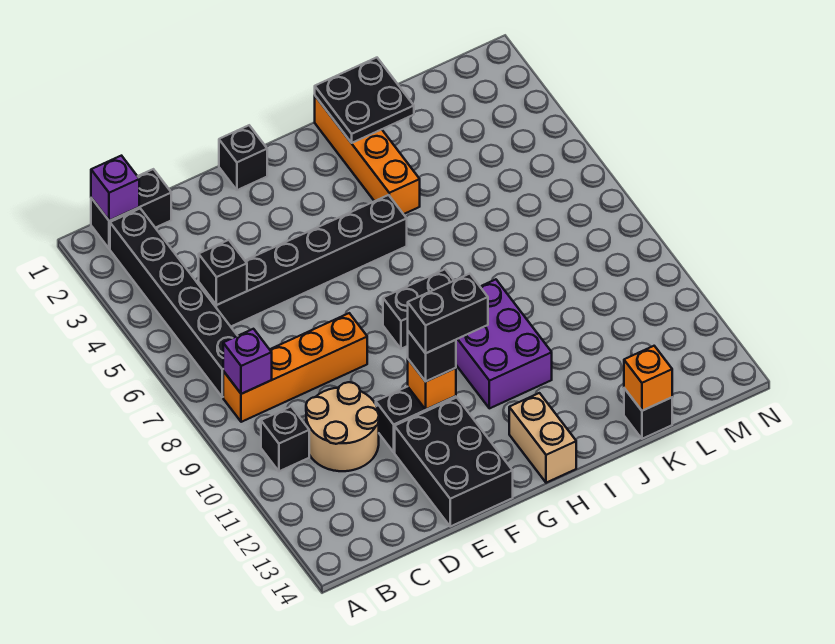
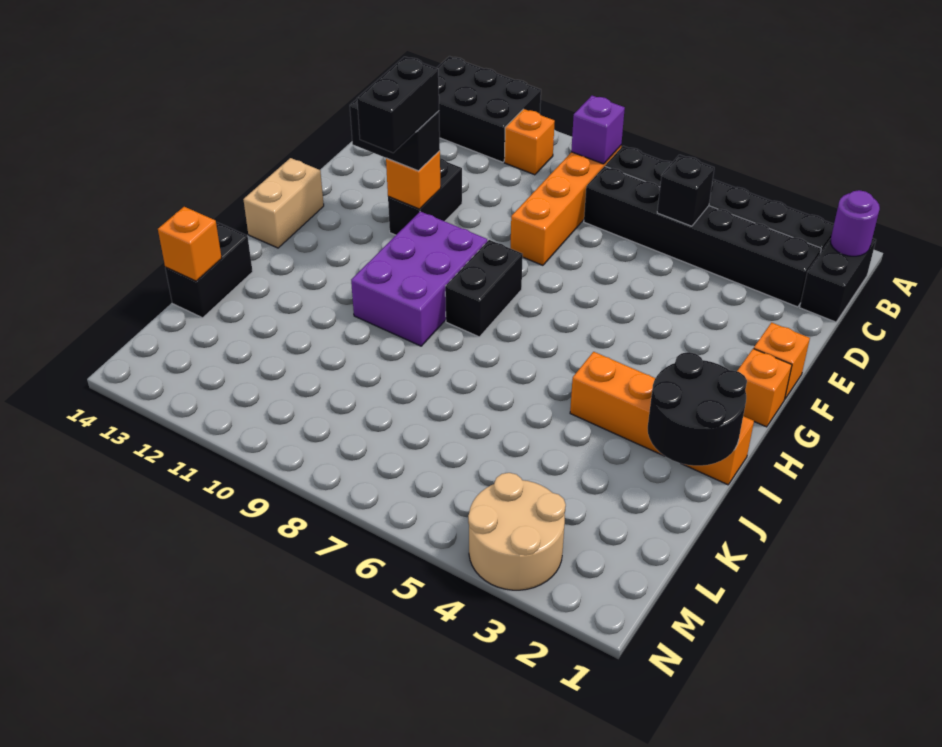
purple brick B1 level 2 -> purple round brick B1 level 2
black brick B10 level 1 -> orange brick B10 level 1
black brick C5:H5 level 1 -> black brick C2:C7 level 1
tan round brick C10:D11 level 1 -> tan round brick M3:N4 level 1
black brick E12:F14 level 1 -> black brick A11:B13 level 1
black brick F1 level 1 -> orange brick F1 level 1
black brick F11 level 3 -> black brick F11:F12 level 3
none -> orange brick G1 level 1
purple brick H9:I11 level 1 -> purple brick G9:I10 level 1
tan brick H13:H14 level 1 -> tan brick G14:H14 level 1
black plate I1:J2 level 2 -> black round brick I1:J2 level 2
black brick K14 level 1 -> black brick J14:K14 level 1

